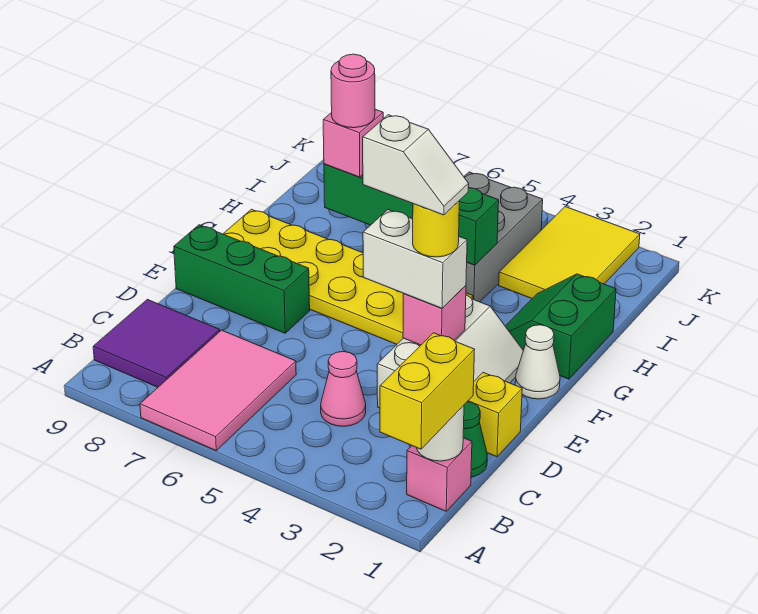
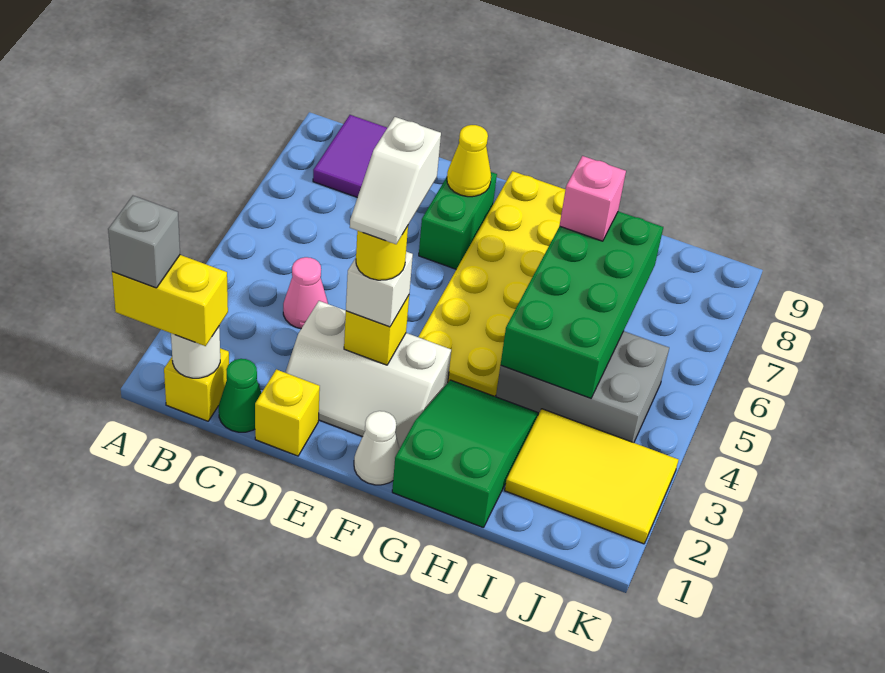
none -> grey brick A1 level 4
pink tile A6:C7 level 1 -> none
pink brick B1 level 1 -> yellow brick B1 level 1
pink brick E3 level 2 -> yellow brick E3 level 2
white brick E3:E4 level 3 -> white brick E3 level 3
green brick E7:E9 level 1 -> green brick E7:E8 level 1
none -> yellow cone E8 level 2
green slope G1:H2 level 1 top 1 -> green slope G1:H3 level 1 top 1
green brick H4:H7 level 2 -> green brick H4:I7 level 2
pink round brick H7 level 4 -> none

